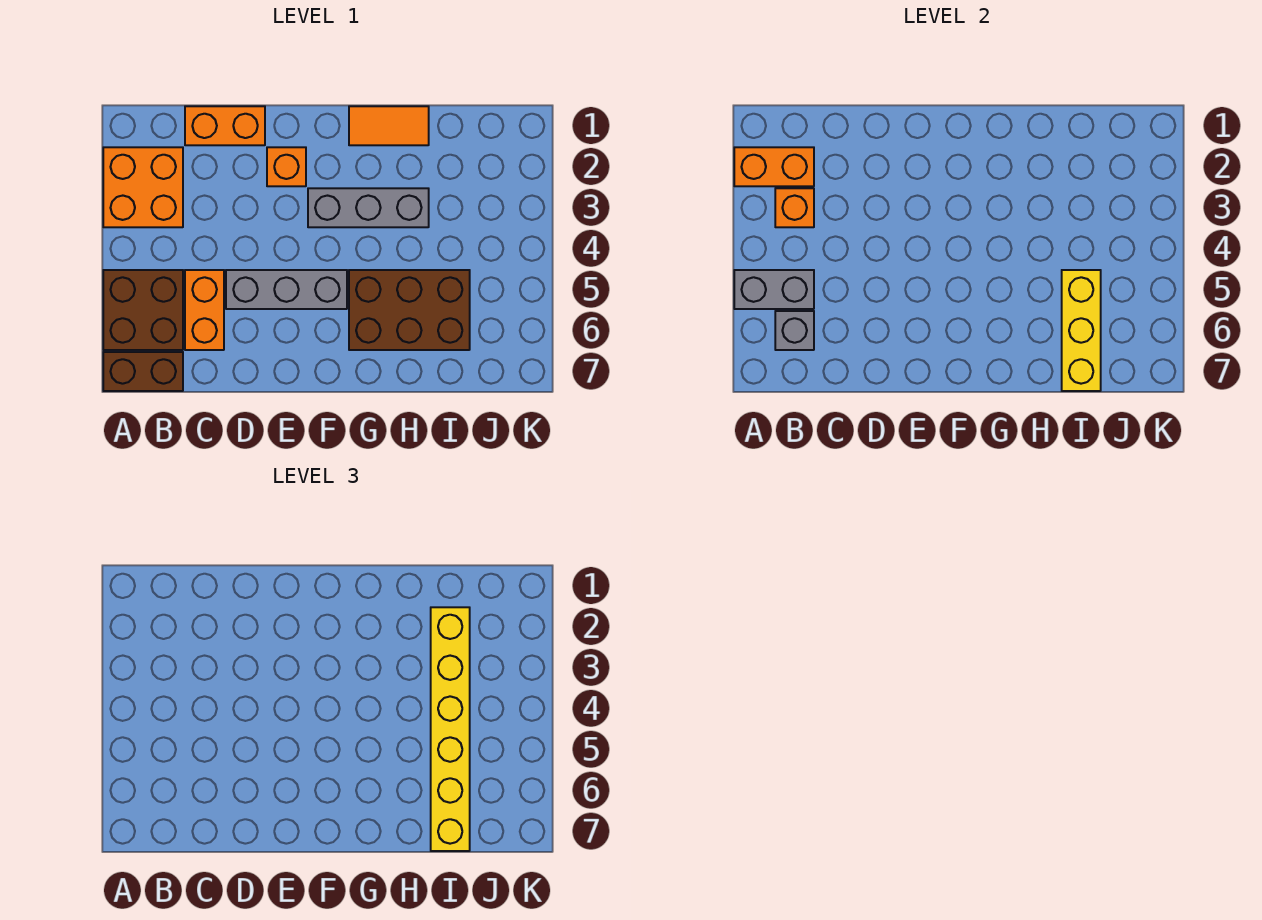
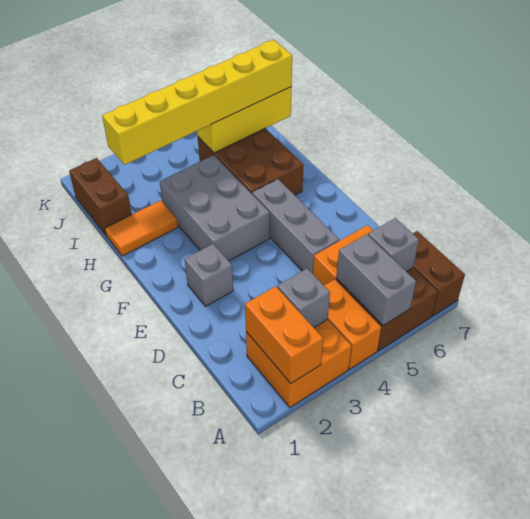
orange brick B3 level 2 -> grey brick B3 level 2
orange brick C1:D1 level 1 -> orange brick A4:B4 level 1
orange brick E2 level 1 -> grey brick E2 level 1
grey brick F3:H3 level 1 -> grey brick F3:H4 level 1
orange tile G1:H1 level 1 -> orange tile H1:H2 level 1
none -> brown brick I1:J1 level 1

